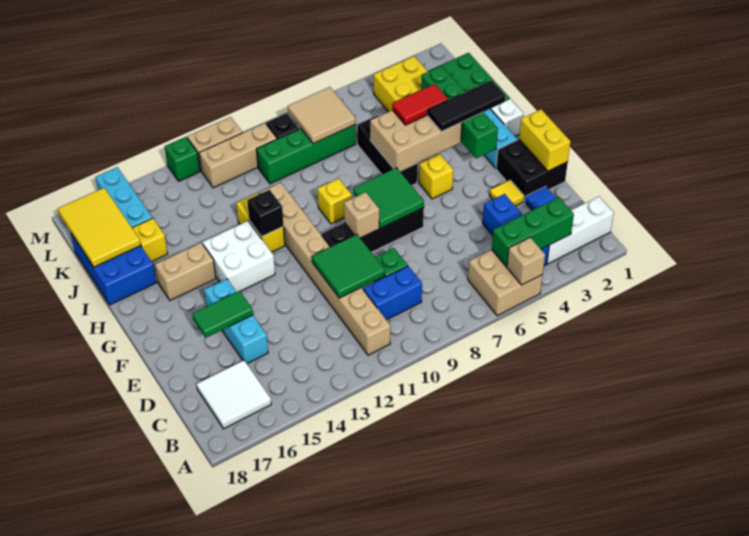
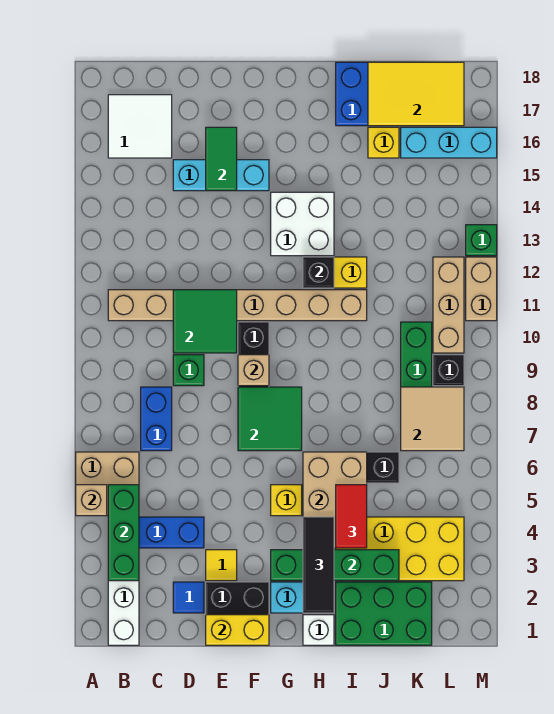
blue brick C9:C10 level 1 -> blue brick C7:C8 level 1
yellow brick H9 level 1 -> none
tan brick H15:H16 level 1 -> none

